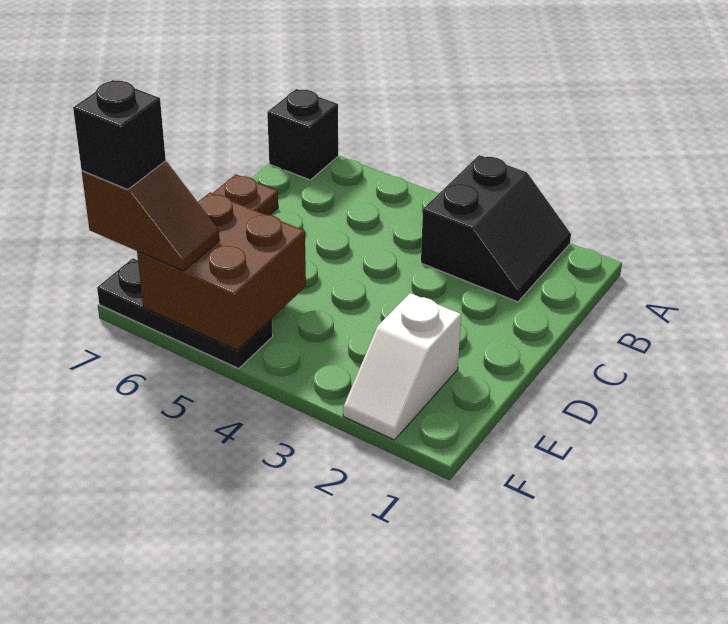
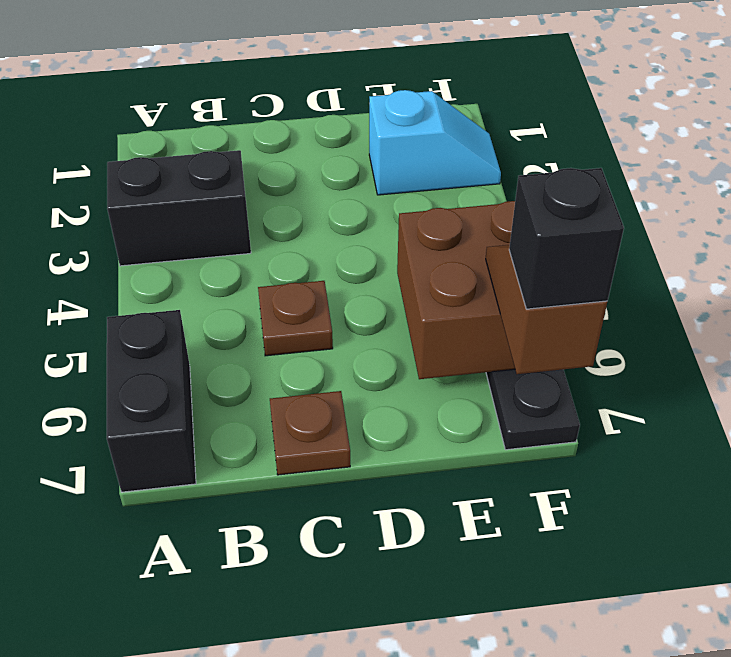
black brick A7 level 1 -> black brick A6:A7 level 1
none -> brown plate C5 level 1
white slope E2:F2 level 1 top E -> cyan slope E2:F2 level 1 top E

